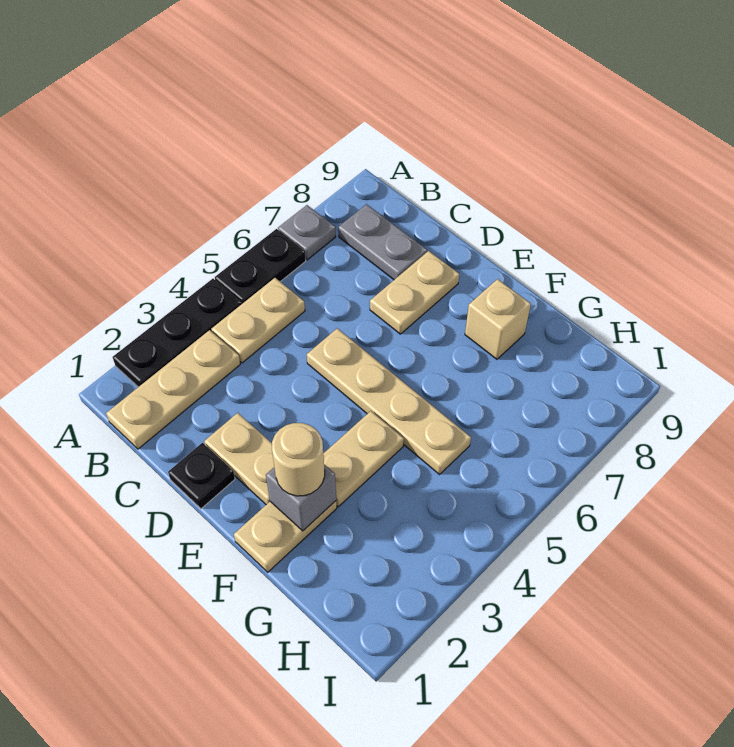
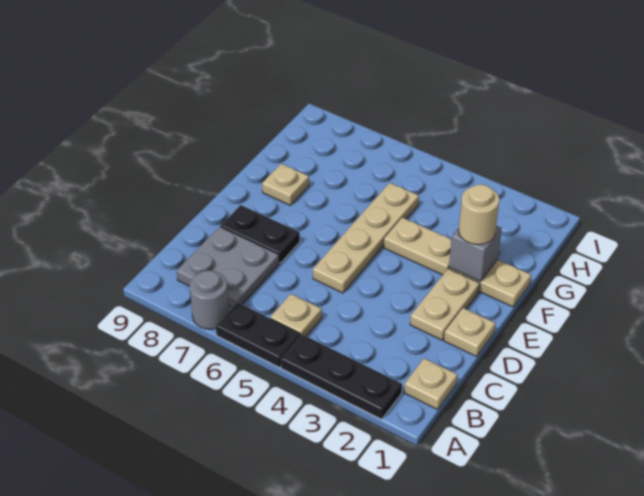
grey plate A7 level 1 -> grey round brick A7 level 1
tan plate B1:B3 level 1 -> tan plate B1 level 1
tan plate B4:B5 level 1 -> tan plate B5 level 1
grey plate B8:C8 level 1 -> grey plate B7:C8 level 1
black plate D1 level 1 -> tan plate D1 level 1
tan plate D7:D8 level 1 -> black plate D7:D8 level 1
tan brick F8 level 1 -> tan plate F8 level 1

